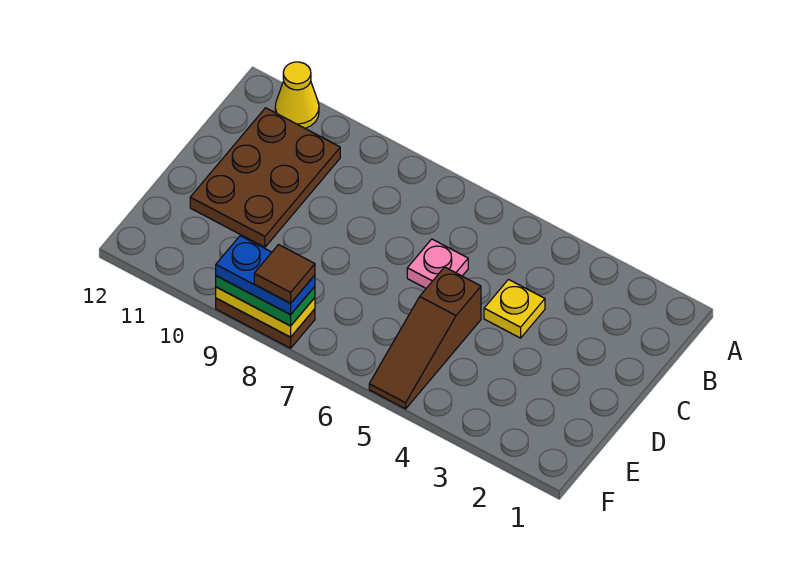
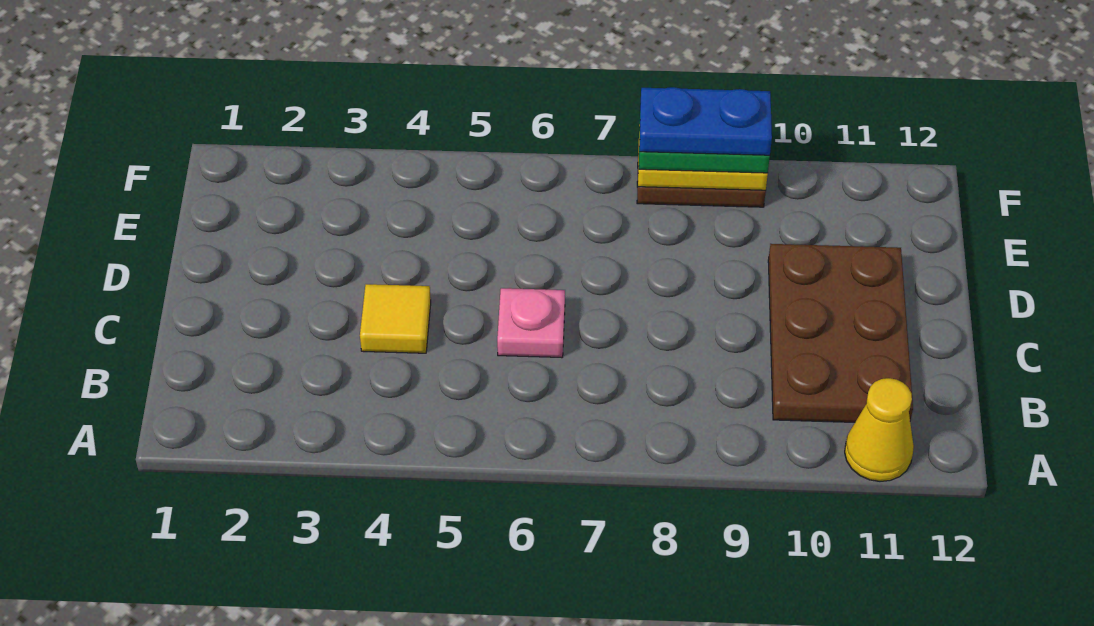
yellow plate C4 level 1 -> yellow tile C4 level 1
brown slope D5:F5 level 1 top D -> none
brown tile F8 level 5 -> none

